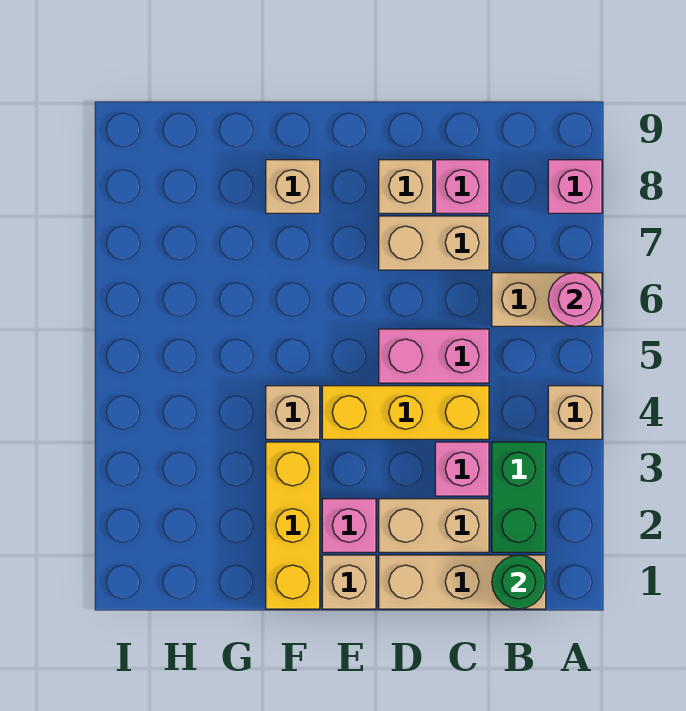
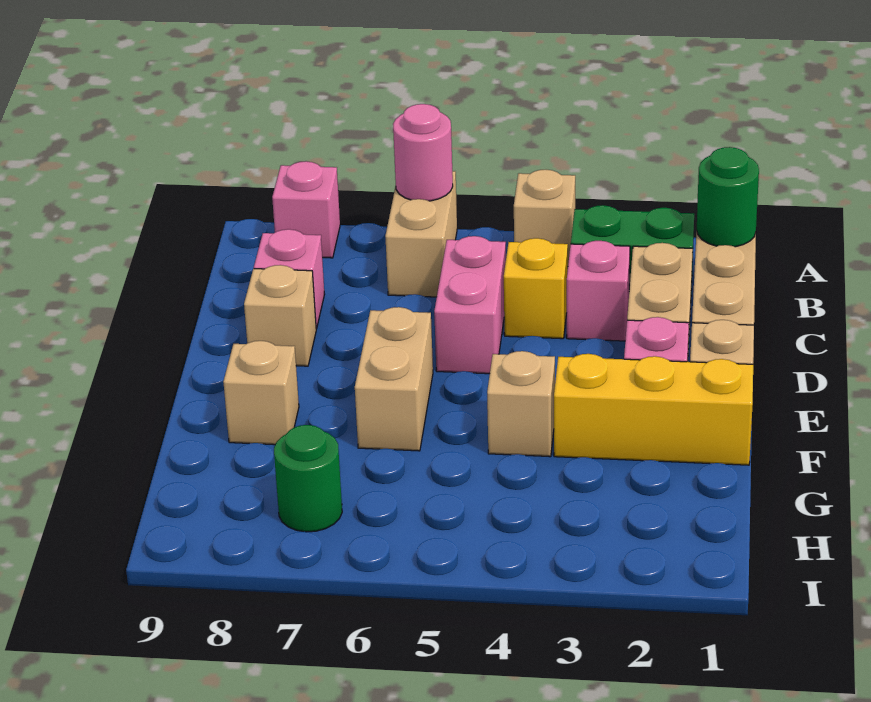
yellow brick C4:E4 level 1 -> yellow brick C4 level 1
tan brick C7:D7 level 1 -> tan brick E6:F6 level 1
none -> green round brick H7 level 1

